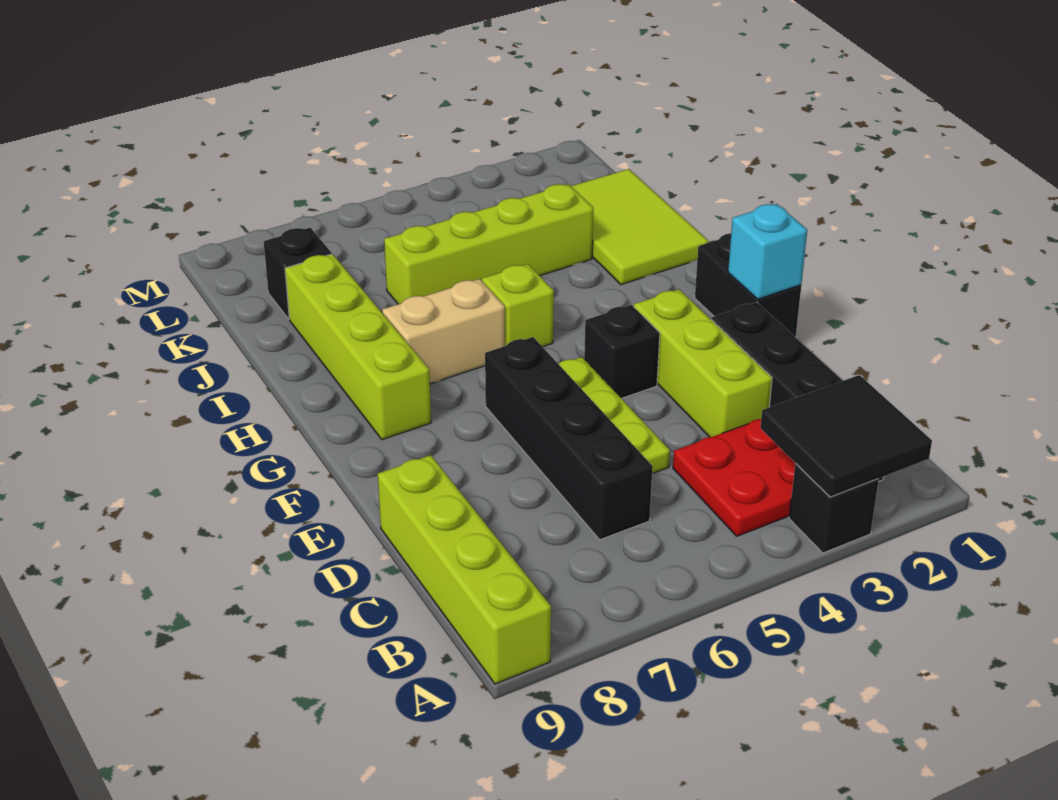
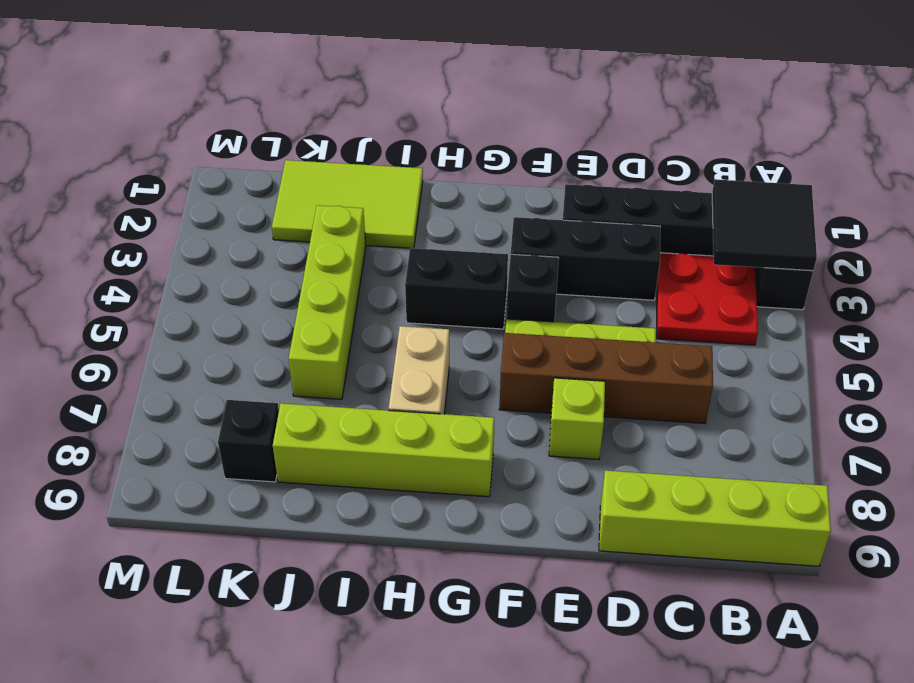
black brick C6:F6 level 1 -> brown brick C6:F6 level 1
lime brick D3:F3 level 1 -> black brick D3:F3 level 1
black brick F1:G1 level 1 -> black brick G4:H4 level 1
cyan brick F1 level 2 -> none
lime brick H5 level 1 -> lime brick E7 level 1

